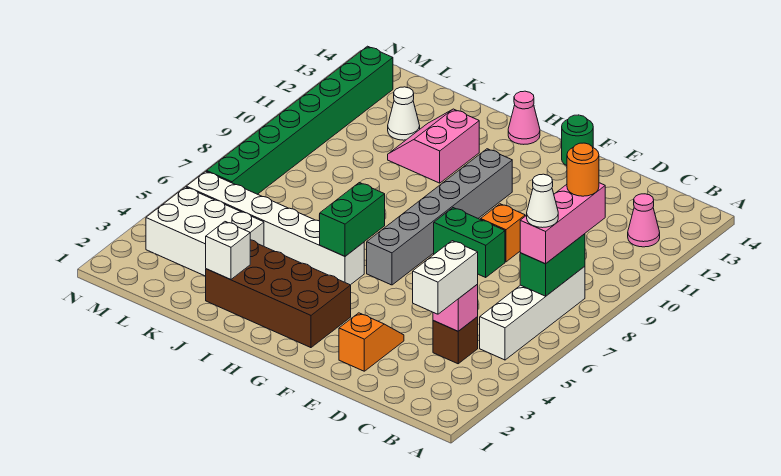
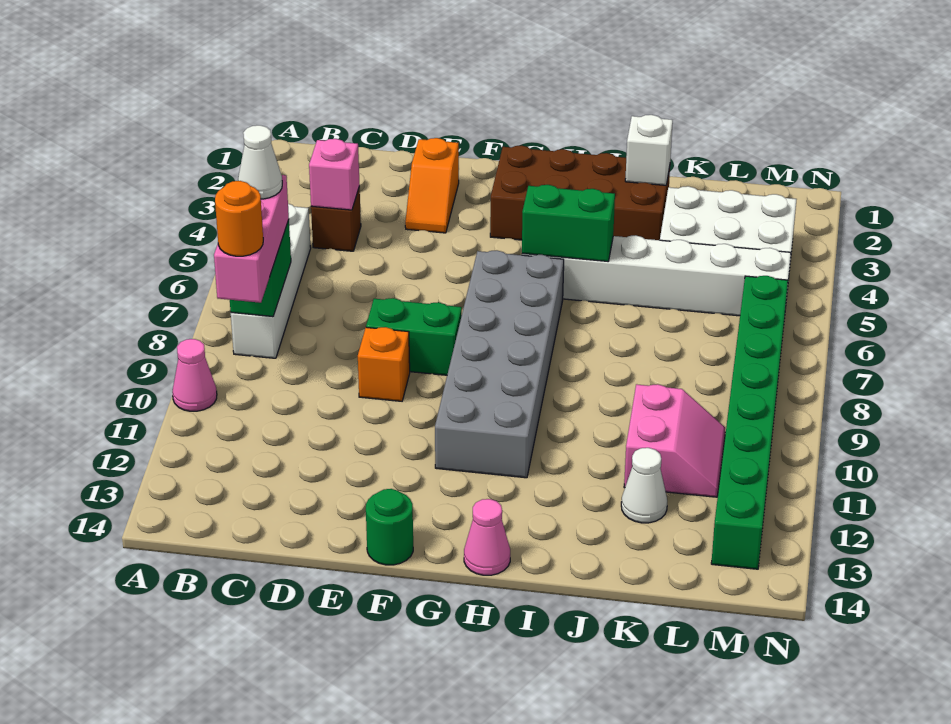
pink cone B12 level 1 -> pink cone A10 level 1
white brick C3:C4 level 3 -> none
grey brick G6:G11 level 1 -> grey brick G6:H11 level 1
green brick H5:H6 level 2 -> green brick H5:I5 level 2
pink slope I11:J12 level 1 top I -> pink slope K10:L11 level 1 top K

